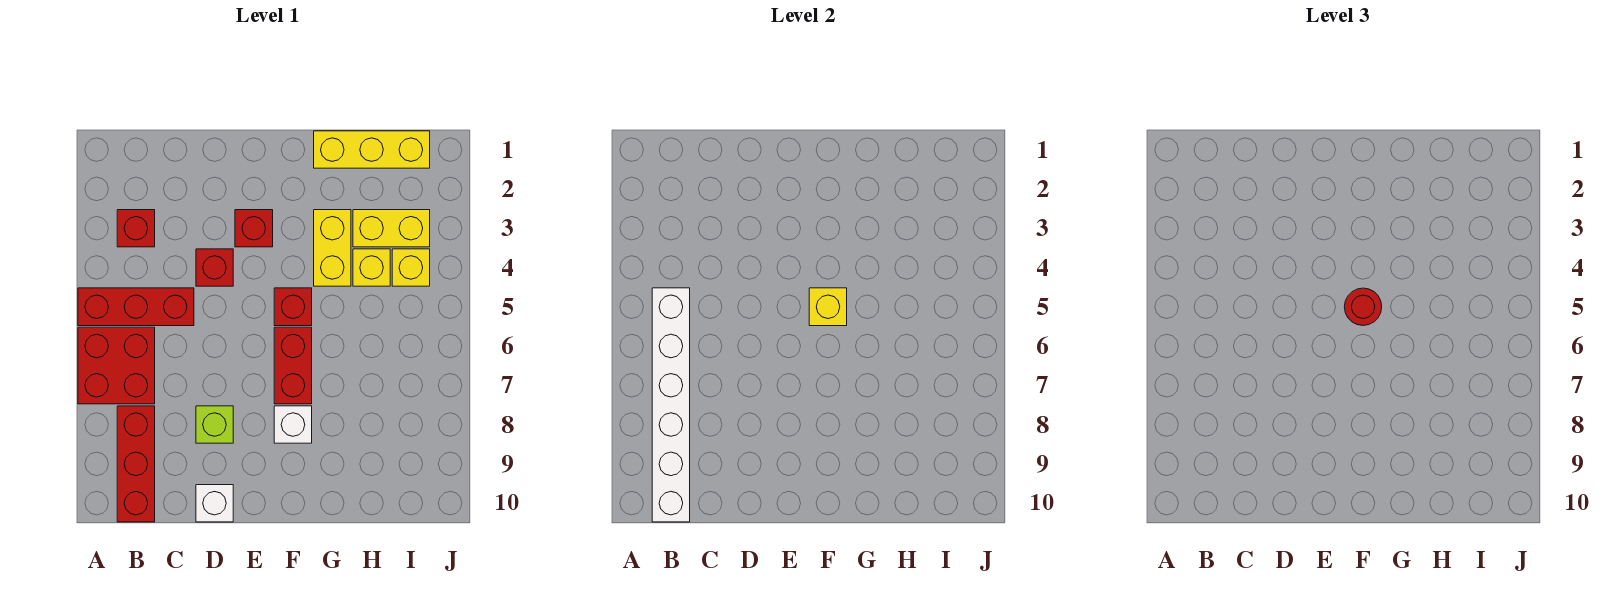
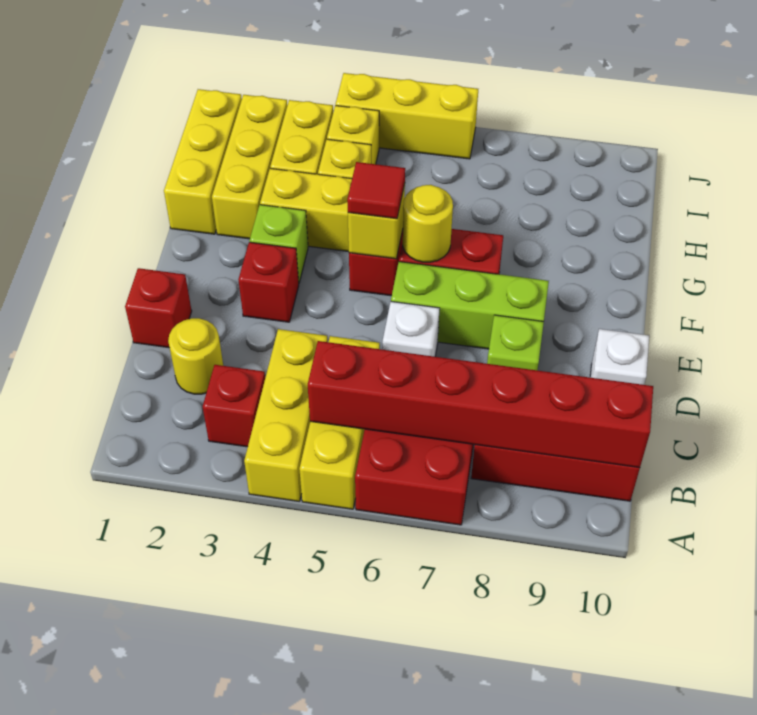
none -> yellow brick A4:C4 level 1
red brick A5:C5 level 1 -> yellow brick A5:C5 level 1
white brick B5:B10 level 2 -> red brick B5:B10 level 2
none -> yellow round brick C2 level 1
red brick D4 level 1 -> red brick D1 level 1
none -> lime brick E6:E8 level 1
none -> lime brick F3 level 1
red round brick F5 level 3 -> red tile F5 level 3
none -> yellow round brick F6 level 2
white brick F8 level 1 -> white brick D6 level 1
none -> yellow brick G2:I2 level 1
none -> yellow brick J4:J6 level 1

